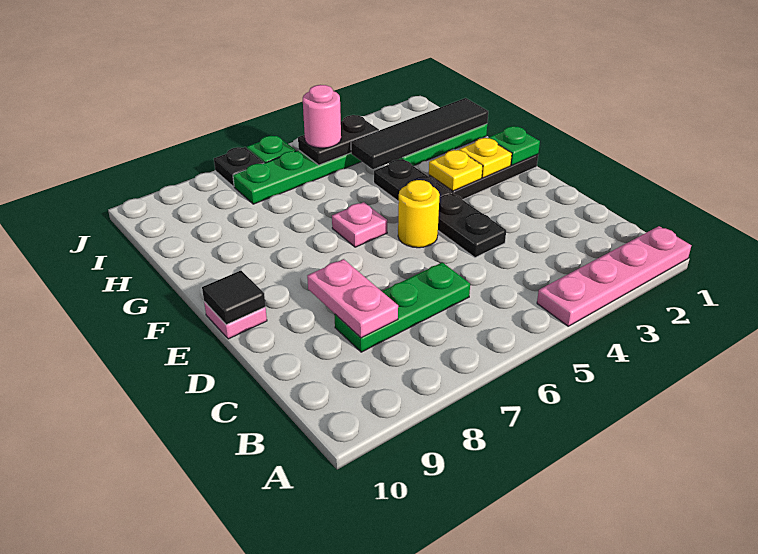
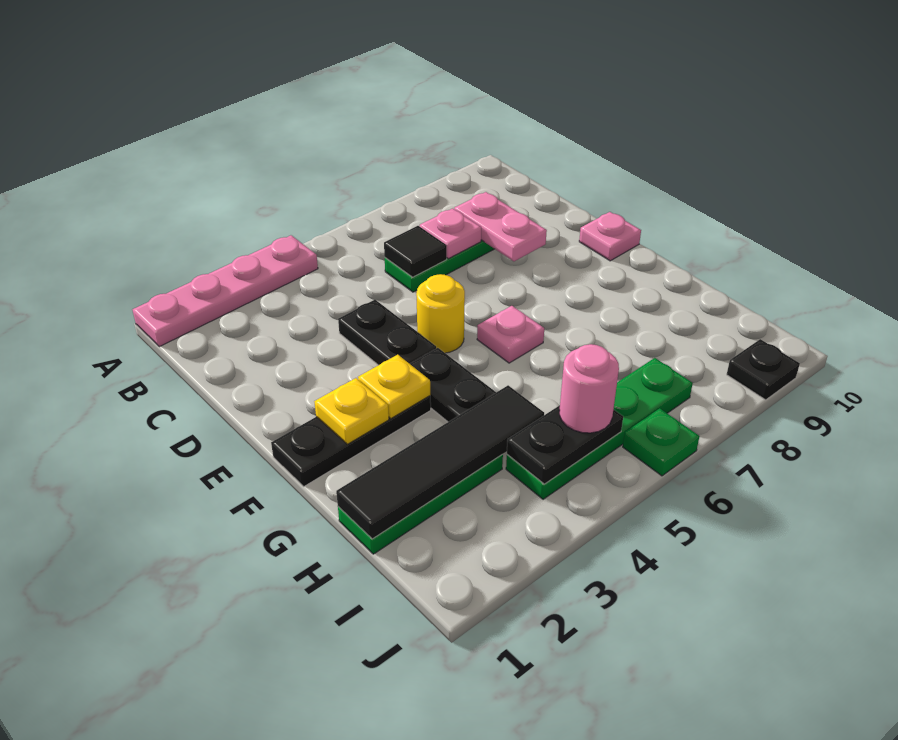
none -> pink plate C7 level 2
black tile E10 level 2 -> black tile C6 level 2
green plate F1 level 2 -> none
black plate J7 level 1 -> black plate J9 level 1

